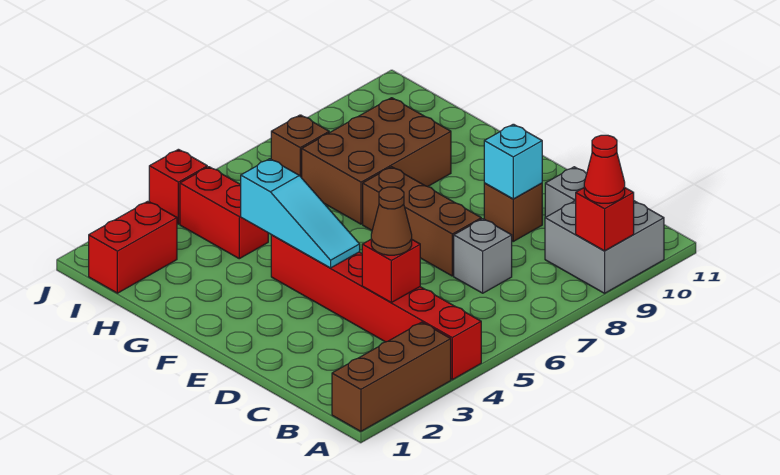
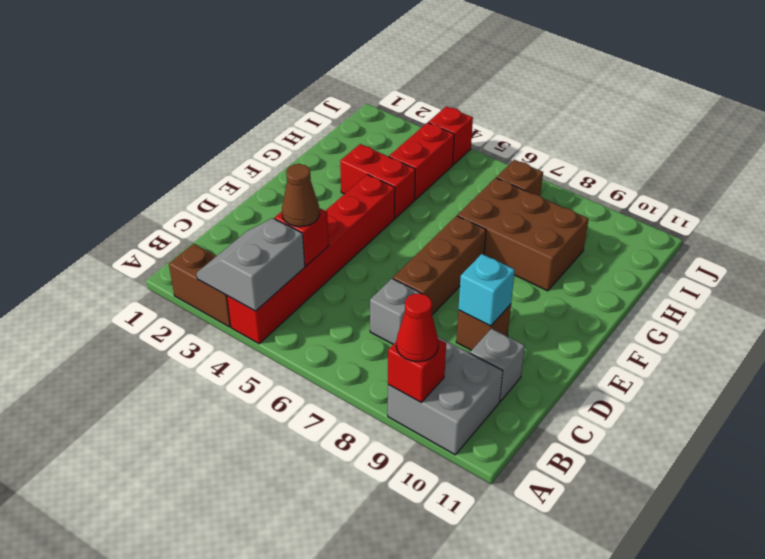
brown brick A1:A3 level 1 -> brown brick A2:A3 level 1
none -> grey slope A3:B4 level 2 top 4
cyan slope E4:G4 level 2 top G -> none
red brick I1:I2 level 1 -> red brick G3:G4 level 1

